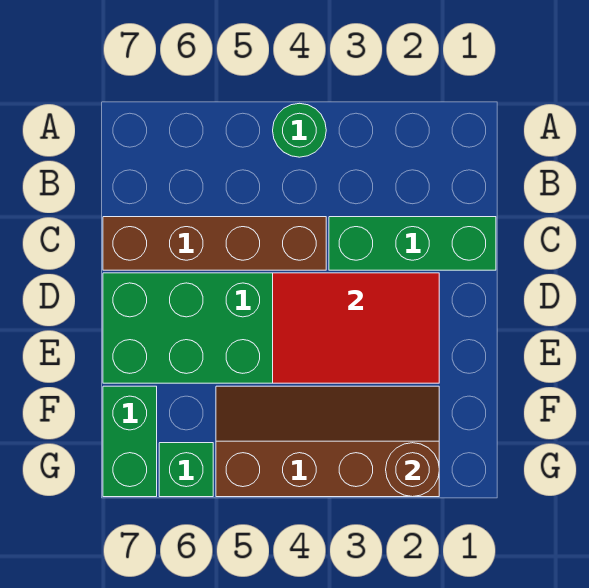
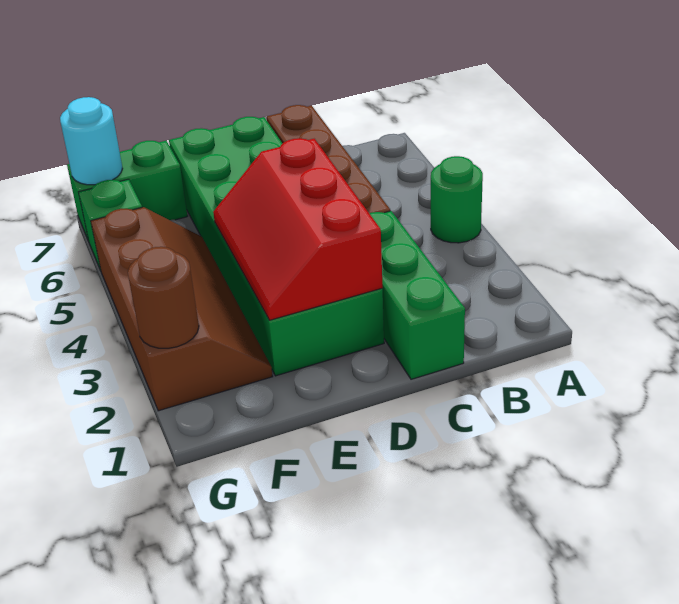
red tile D2:E4 level 2 -> red slope D2:E4 level 2 top D
none -> cyan round brick G7 level 2

